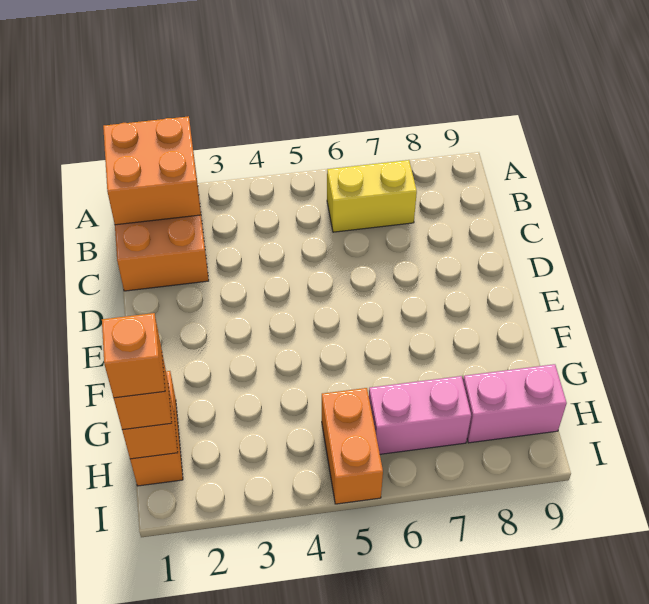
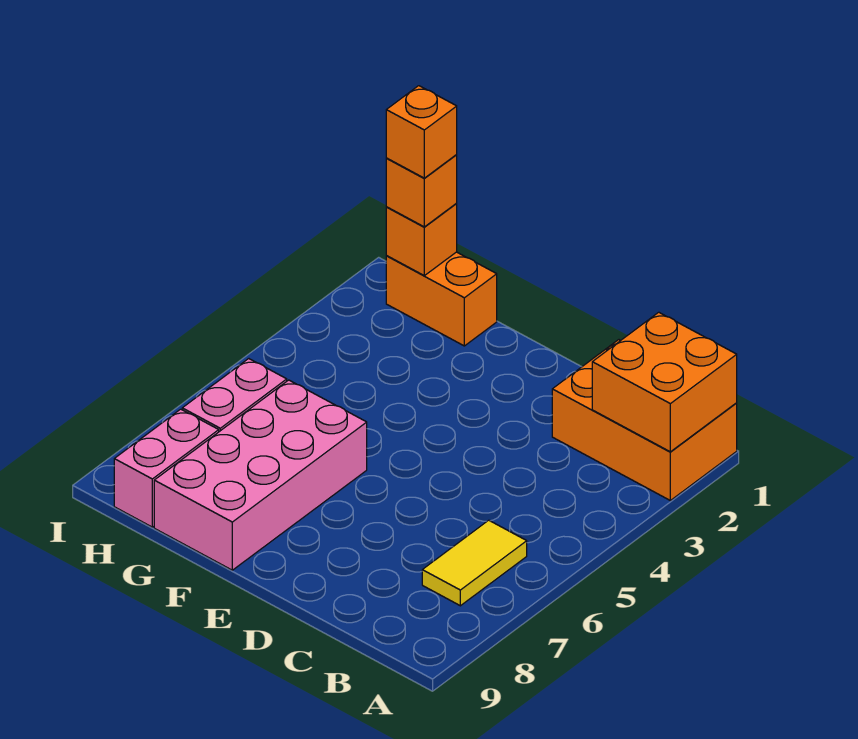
yellow brick B6:B7 level 1 -> yellow tile B6:B7 level 1
none -> pink brick F6:G9 level 1
orange brick H5:I5 level 1 -> none

